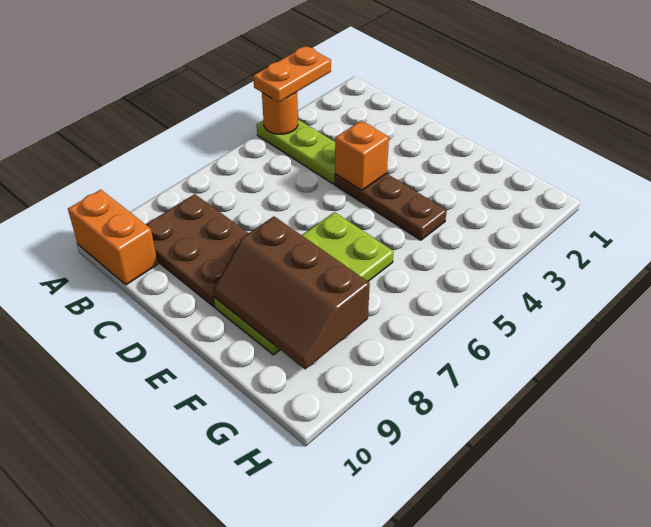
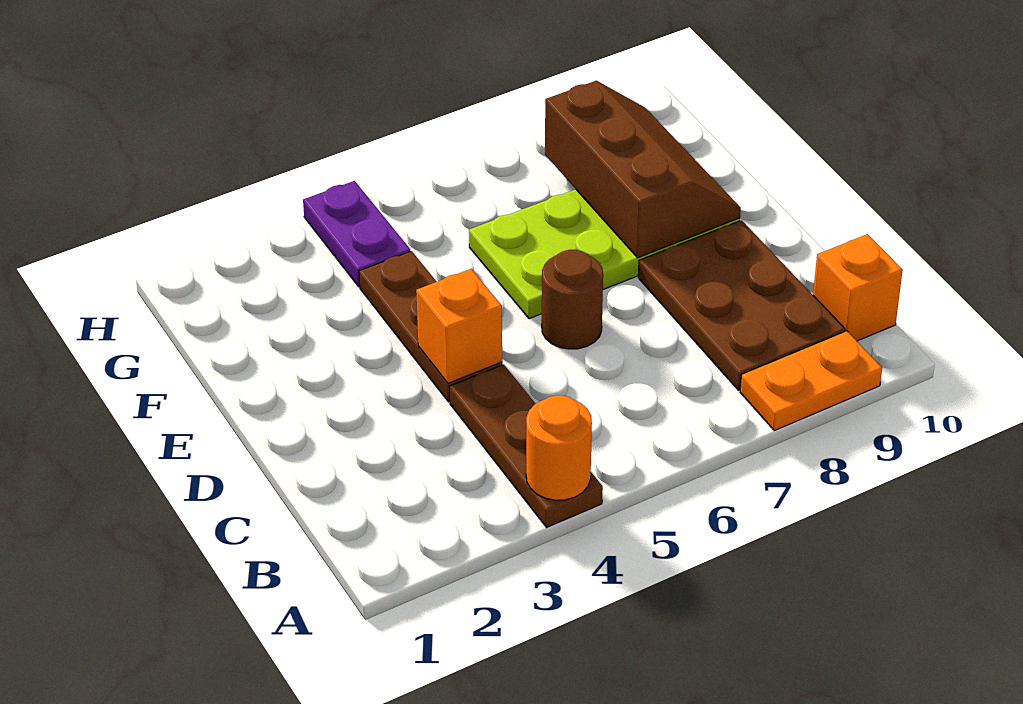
orange plate A3:A4 level 3 -> orange plate A8:A9 level 1
lime plate A4:C4 level 1 -> brown plate A4:C4 level 1
orange brick A10:B10 level 1 -> orange brick B10 level 1
none -> brown round brick D6 level 1
none -> purple plate G4:H4 level 1

